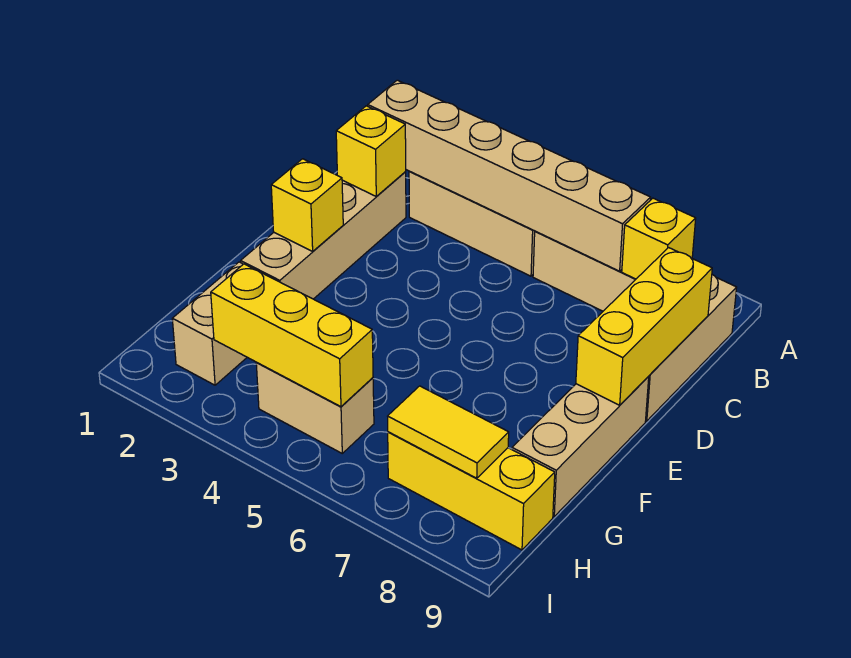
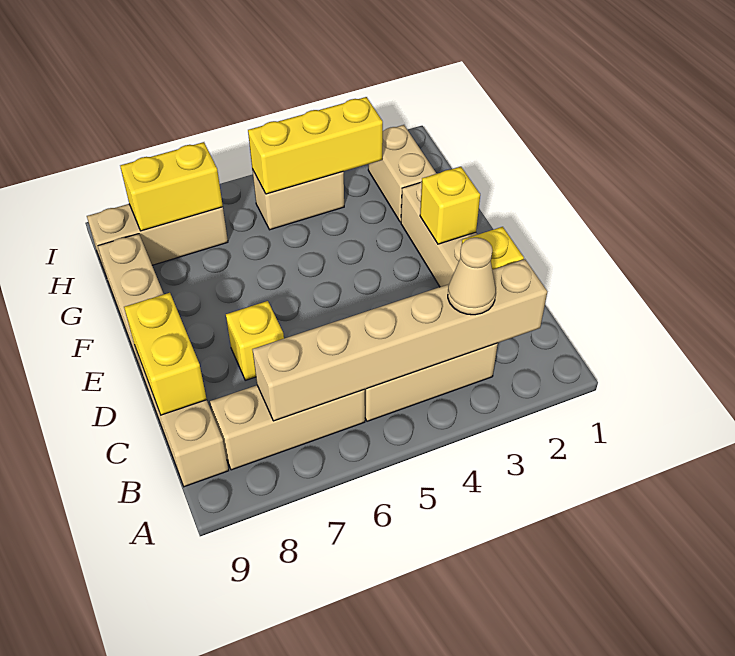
none -> tan cone B3 level 3
yellow brick B8 level 2 -> yellow brick D7 level 1
yellow brick C9:E9 level 2 -> yellow brick C9:D9 level 2
yellow brick H7:H9 level 1 -> tan brick H7:H9 level 1
yellow tile H7:H8 level 2 -> yellow brick H7:H8 level 2

